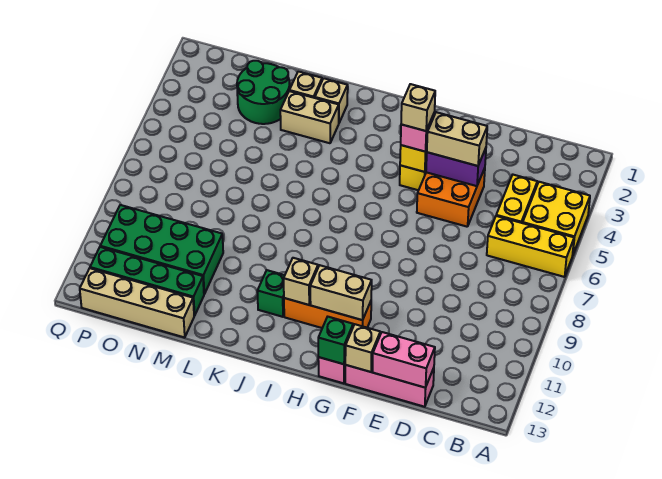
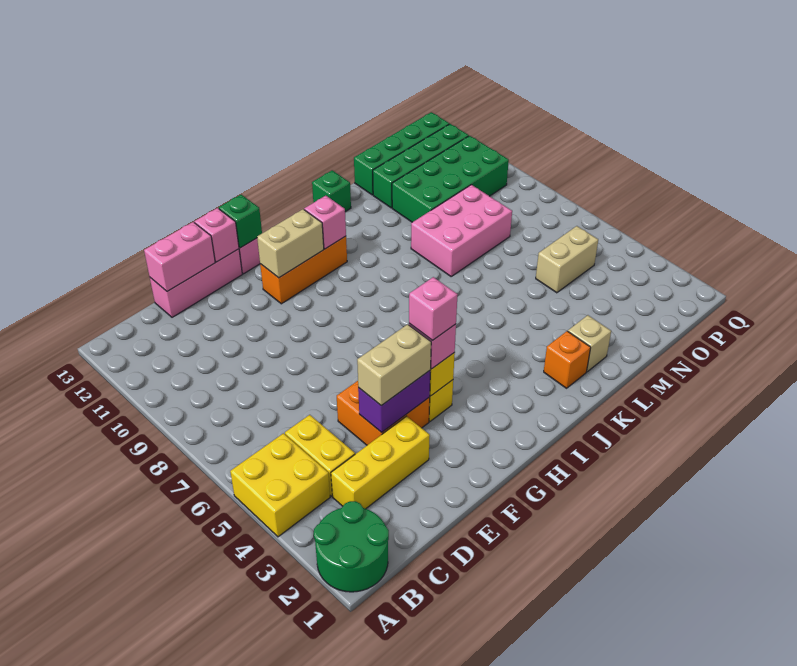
yellow brick A6:C6 level 1 -> yellow brick C3:E3 level 1
tan brick F13 level 2 -> pink brick F13 level 2
tan brick G4 level 4 -> pink brick G4 level 4
tan brick I11 level 2 -> pink brick I11 level 2
green brick J11 level 1 -> green brick K13 level 1
tan brick K2 level 1 -> orange brick K2 level 1
tan brick K3:L3 level 1 -> tan brick N5:O5 level 1
none -> pink brick L8:N9 level 1
green round brick M2:N3 level 1 -> green round brick A1:B2 level 1
tan brick M13:P13 level 1 -> green brick M13:P13 level 1

